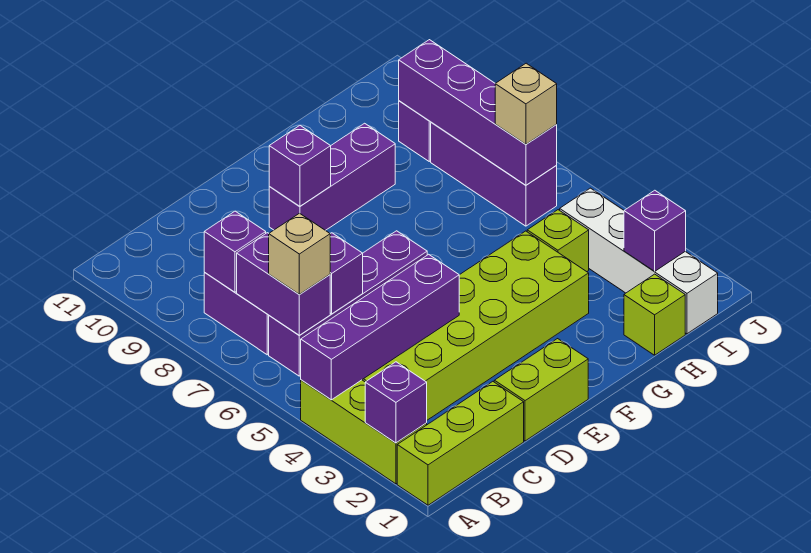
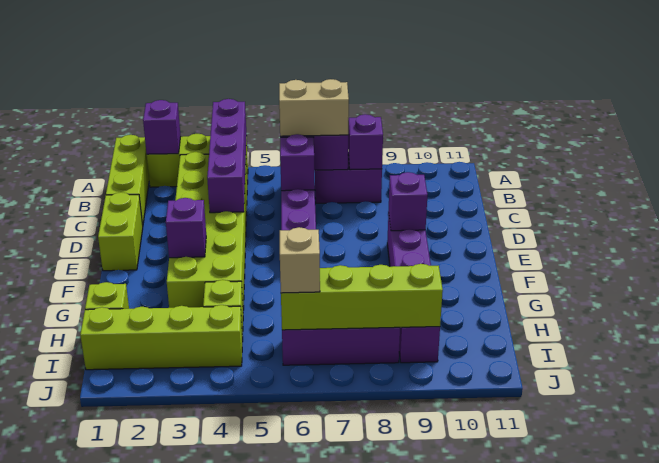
tan brick B6 level 3 -> tan brick B6:B7 level 3
white brick I1:I4 level 1 -> lime brick I1:I4 level 1
purple brick I2 level 2 -> purple brick F3 level 2
purple brick I6:I9 level 2 -> lime brick I6:I9 level 2

